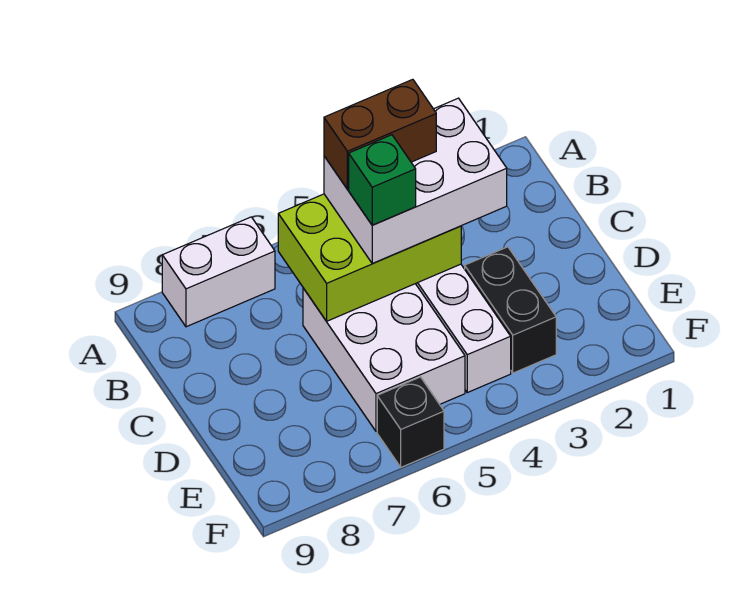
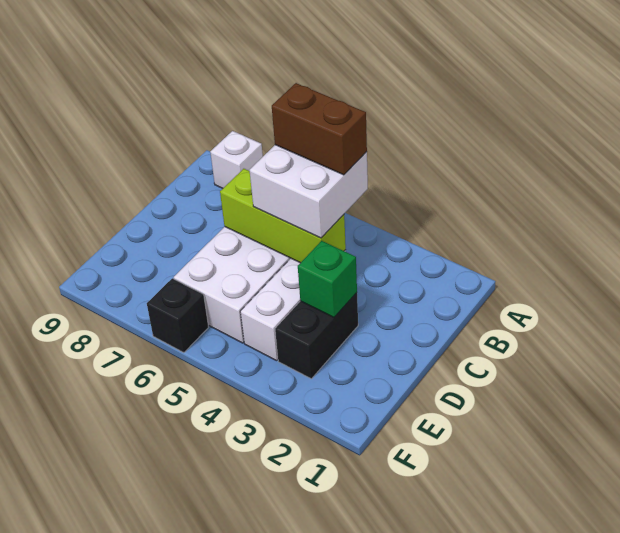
white brick A7:A8 level 1 -> white brick A8 level 1
white brick B3:C5 level 3 -> white brick B4:C5 level 3
lime brick B4:C6 level 2 -> lime brick C4:C6 level 2
green brick C5 level 4 -> green brick D3 level 2

